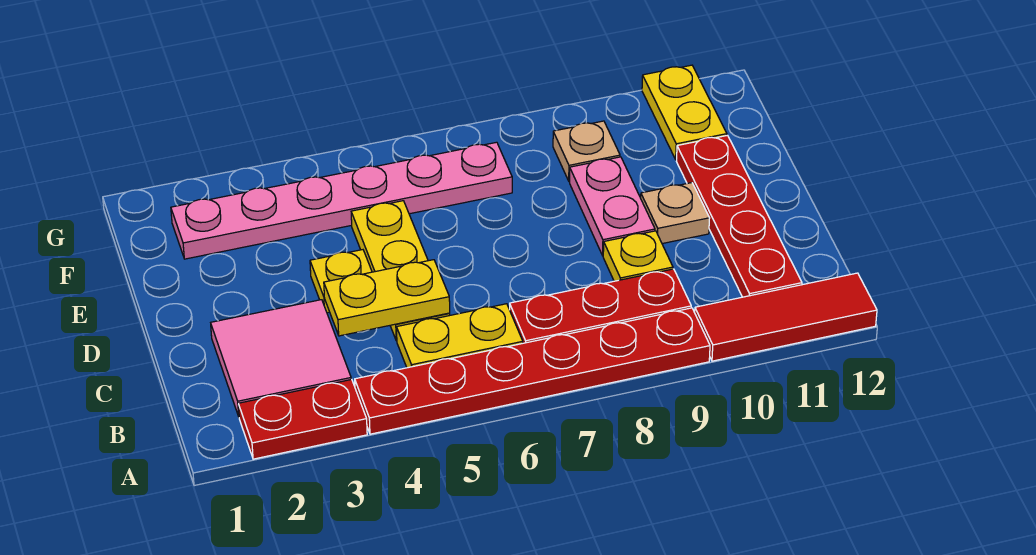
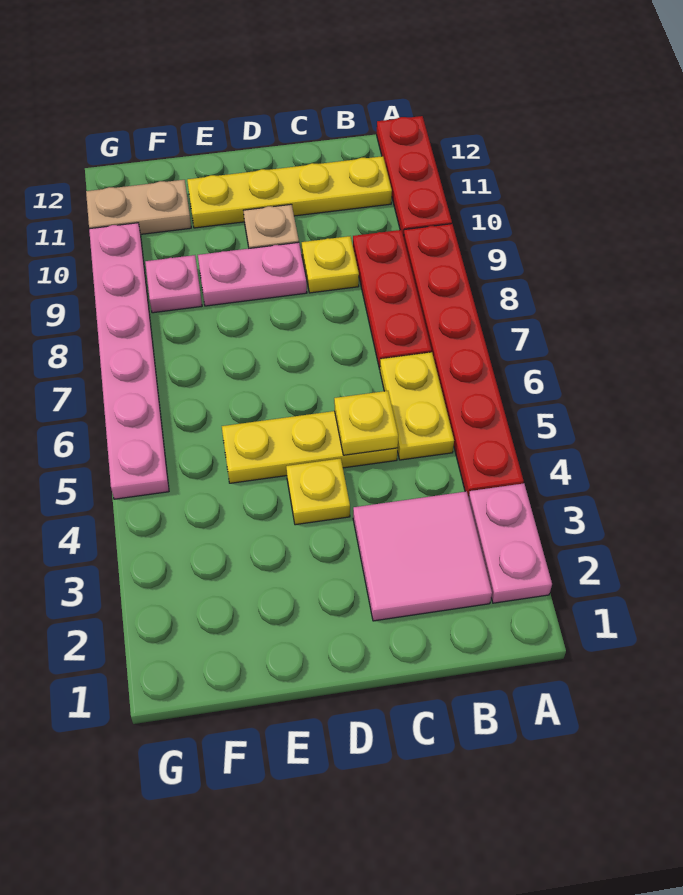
red plate A2:A3 level 1 -> pink plate A2:A3 level 1
red tile A10:A12 level 1 -> red plate A10:A12 level 1
red plate B11:E11 level 1 -> yellow plate B11:E11 level 1
yellow plate C4:C5 level 2 -> yellow plate C5 level 2
pink plate F2:F7 level 1 -> pink plate G5:G10 level 1
tan plate F9 level 1 -> pink plate F9 level 1
yellow plate F11:G11 level 1 -> tan plate F11:G11 level 1

